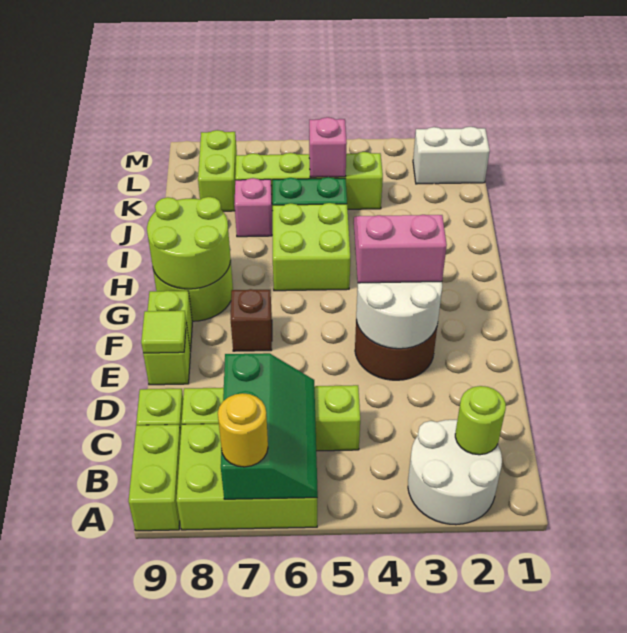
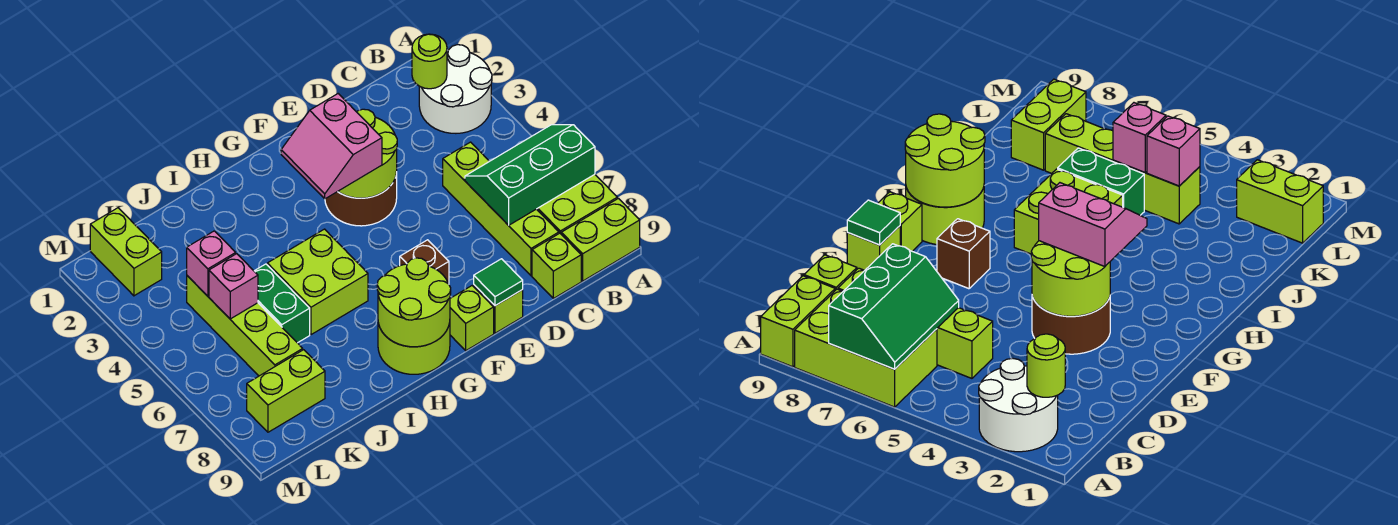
yellow round brick A7 level 3 -> none
white round brick E3:F4 level 2 -> lime round brick E3:F4 level 2
lime tile E9 level 2 -> green tile E9 level 2
pink brick J7 level 1 -> pink brick K4 level 2
white brick L1:L2 level 1 -> lime brick L1:L2 level 1

